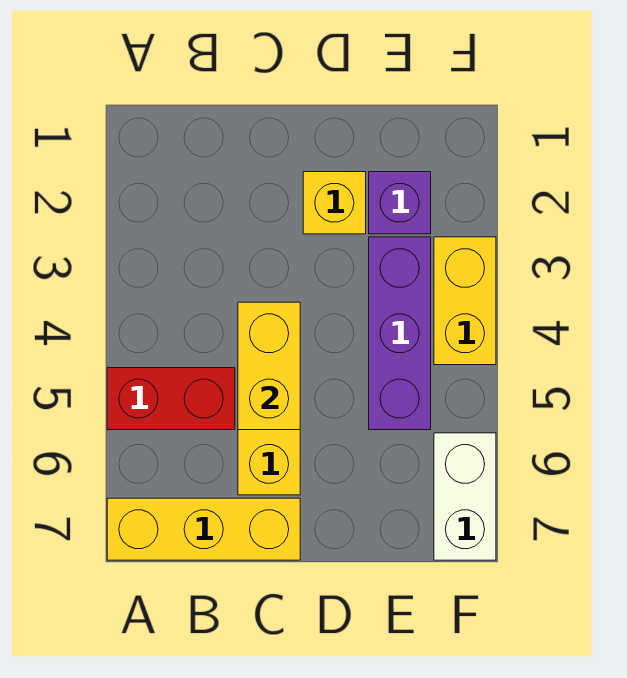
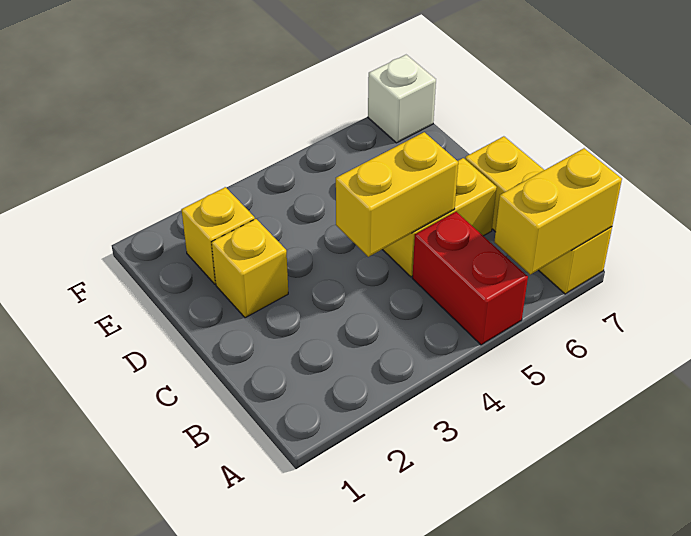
purple brick E2 level 1 -> yellow brick E2 level 1
purple brick E3:E5 level 1 -> none
yellow brick F3:F4 level 1 -> yellow brick A6:A7 level 2
white brick F6:F7 level 1 -> white brick F7 level 1

